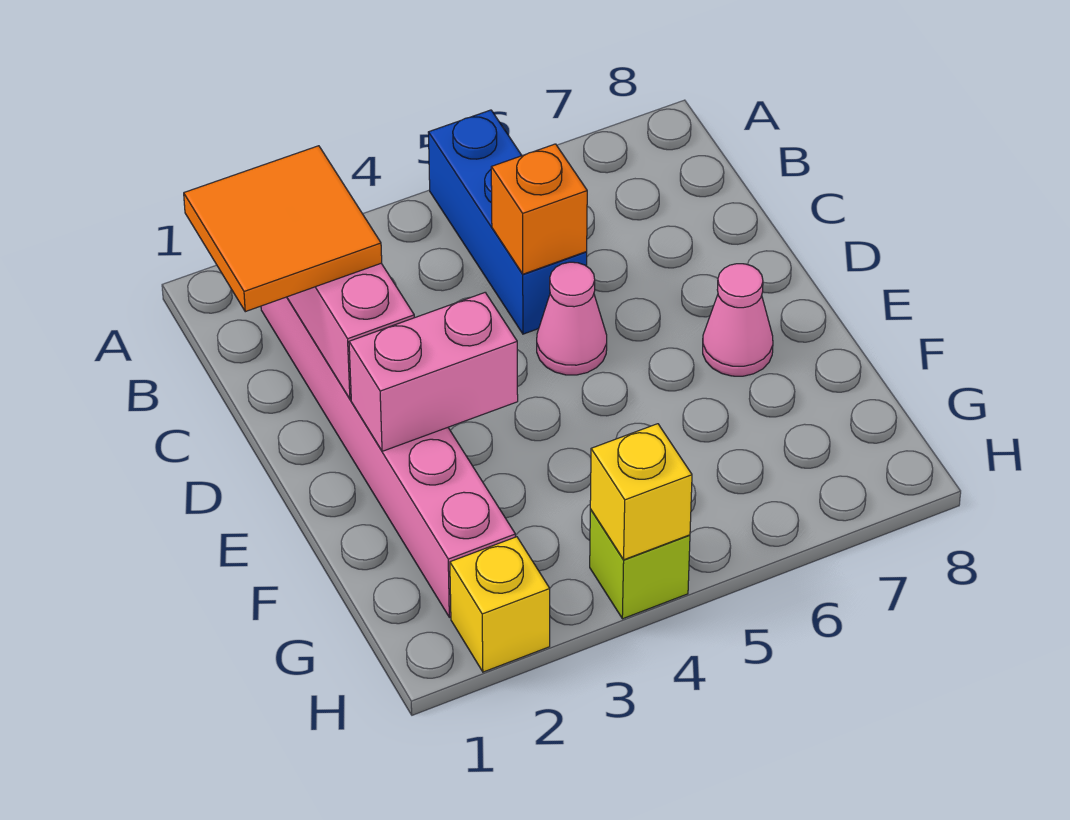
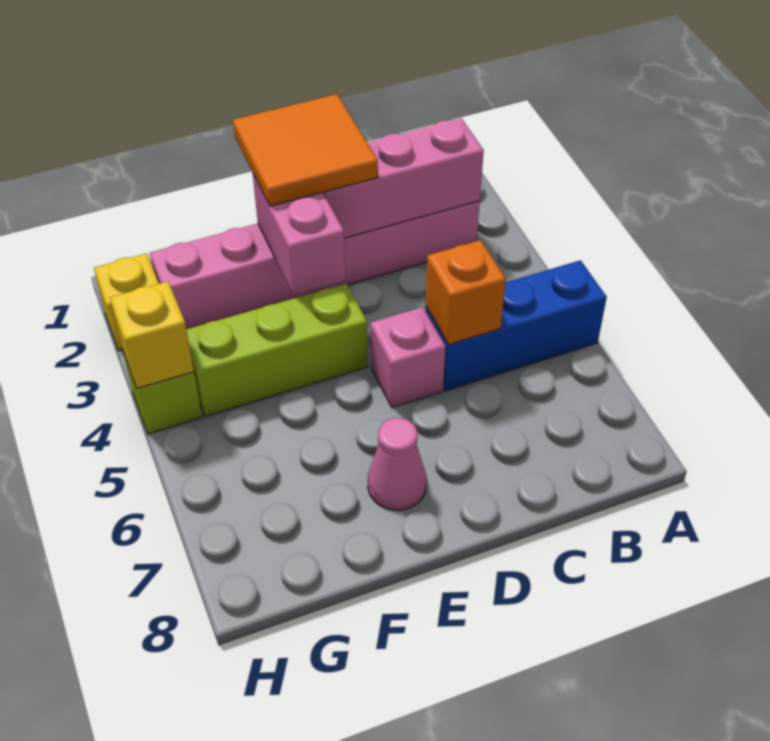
orange tile B1:C2 level 3 -> orange tile D1:E2 level 3
pink cone D5 level 1 -> pink brick D5 level 1
none -> lime brick E4:G4 level 1

